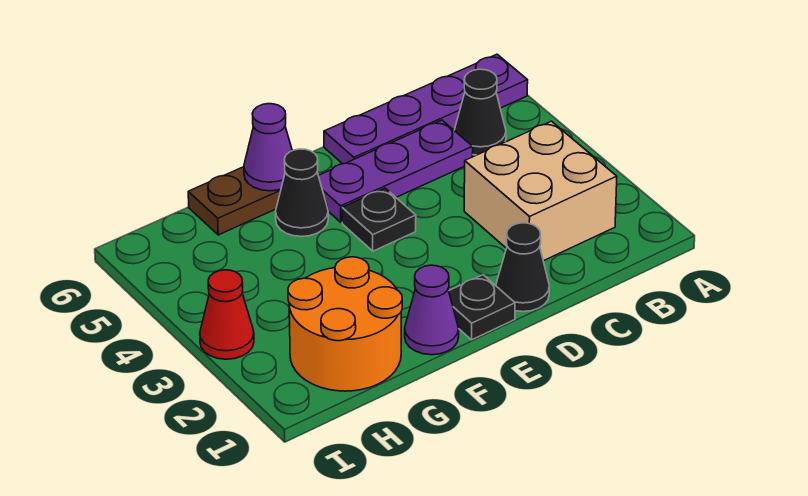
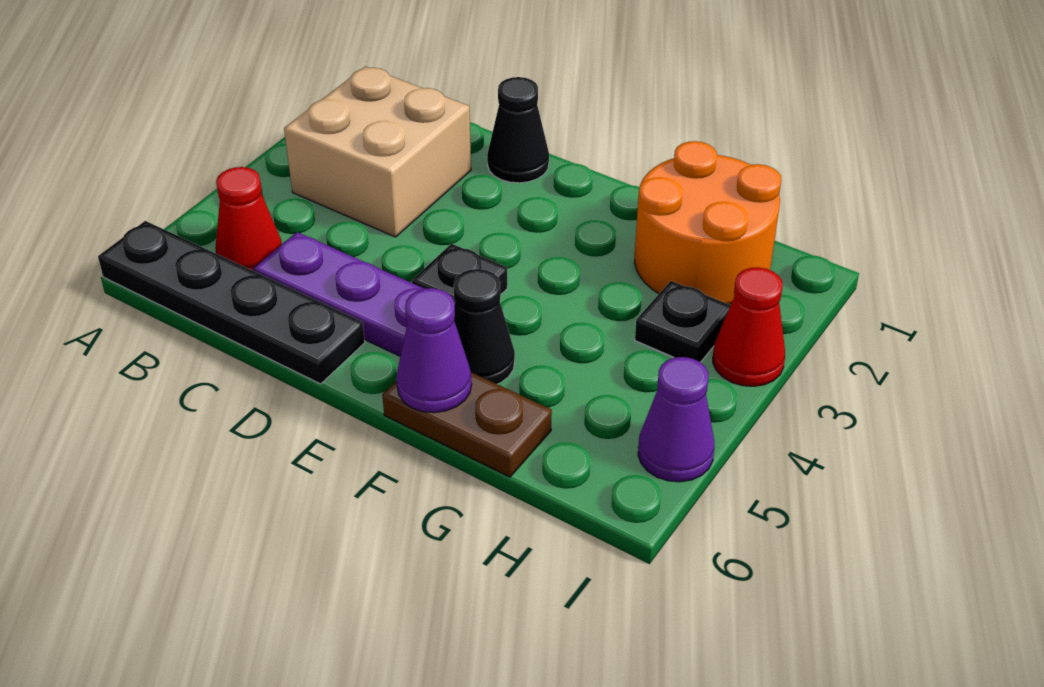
purple plate A6:D6 level 1 -> black plate A6:D6 level 1
black cone B5 level 1 -> red cone B5 level 1
black plate E1 level 1 -> black plate H3 level 1
purple cone F1 level 1 -> purple cone I5 level 1

